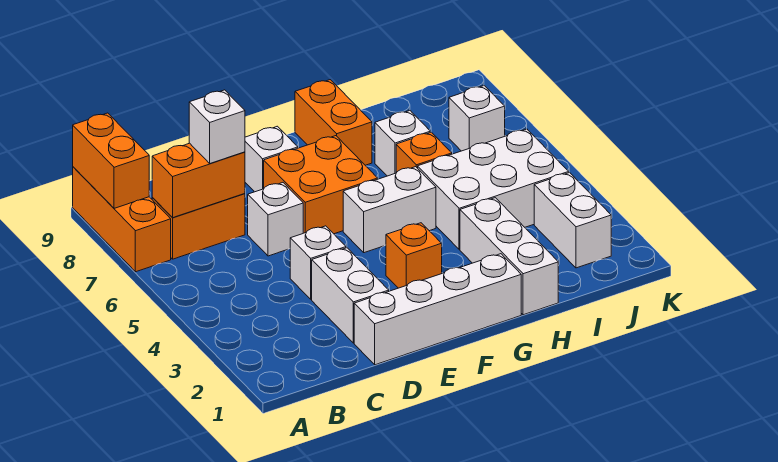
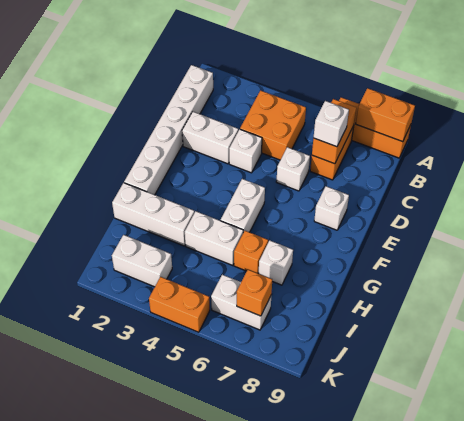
white brick D1:G1 level 1 -> white brick B1:G1 level 1
orange brick E6:F7 level 1 -> orange brick B4:C5 level 1
orange brick F3 level 1 -> orange brick J7 level 2
orange brick G8:G9 level 1 -> orange brick K4:K5 level 1
white brick H4:J5 level 1 -> white brick H4:H5 level 1
white brick J7 level 1 -> white brick J6:J7 level 1

